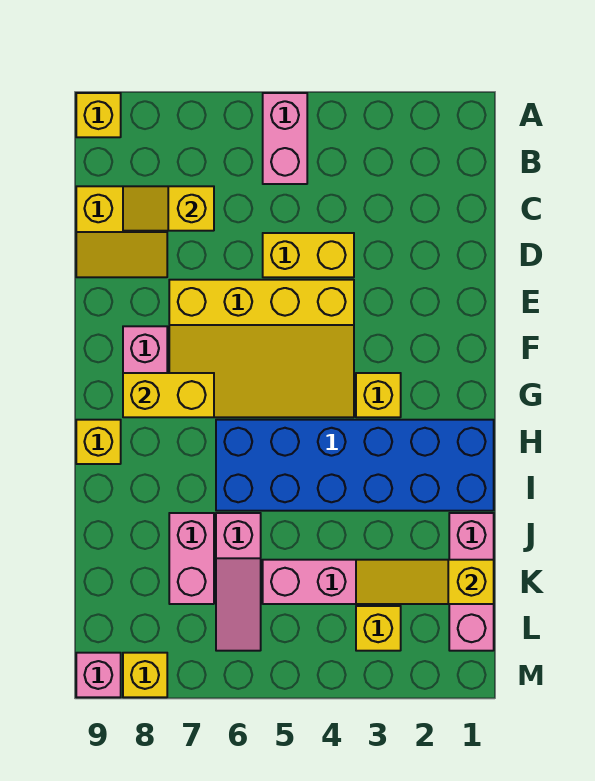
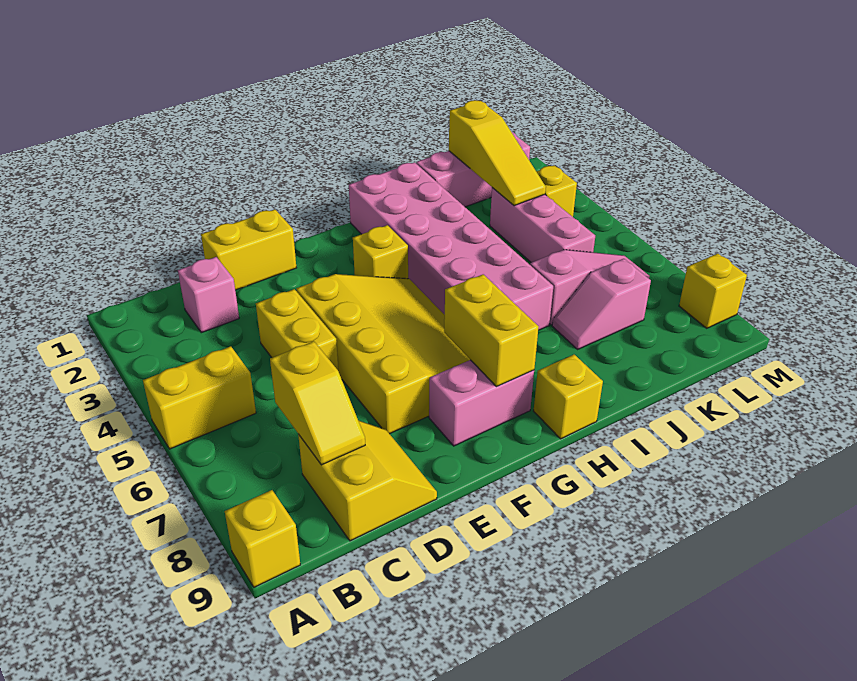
pink brick A5:B5 level 1 -> yellow brick A5:B5 level 1
none -> yellow brick D1:E1 level 1
blue brick H1:I6 level 1 -> pink brick H1:I6 level 1
pink brick J7:K7 level 1 -> pink slope J7:K7 level 1 top K
pink brick M9 level 1 -> pink brick C2 level 1

